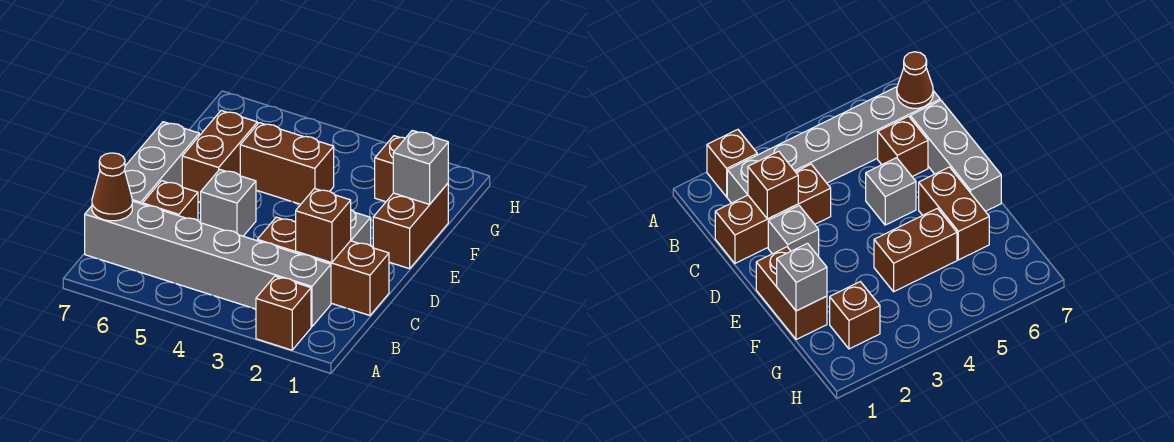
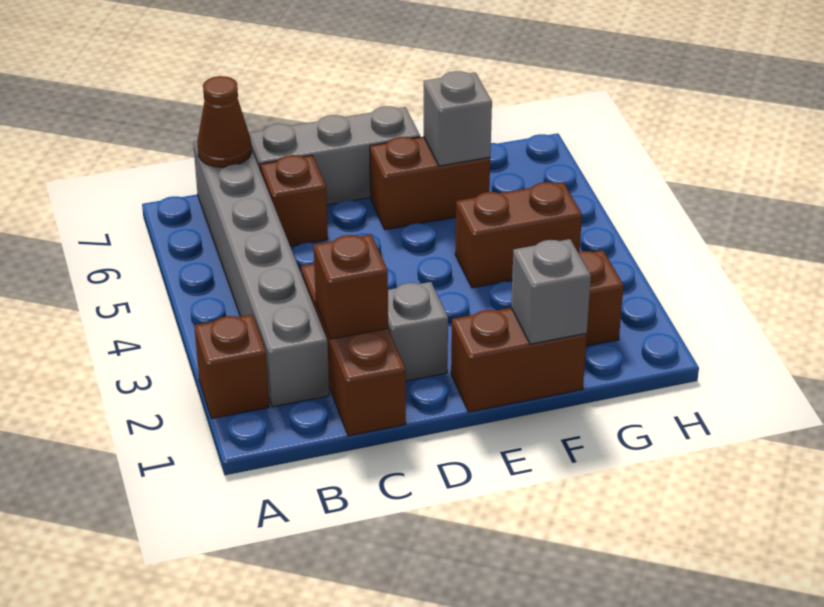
grey brick D5 level 1 -> grey brick F6 level 2
brown brick F4:F5 level 1 -> brown brick F4:G4 level 1

